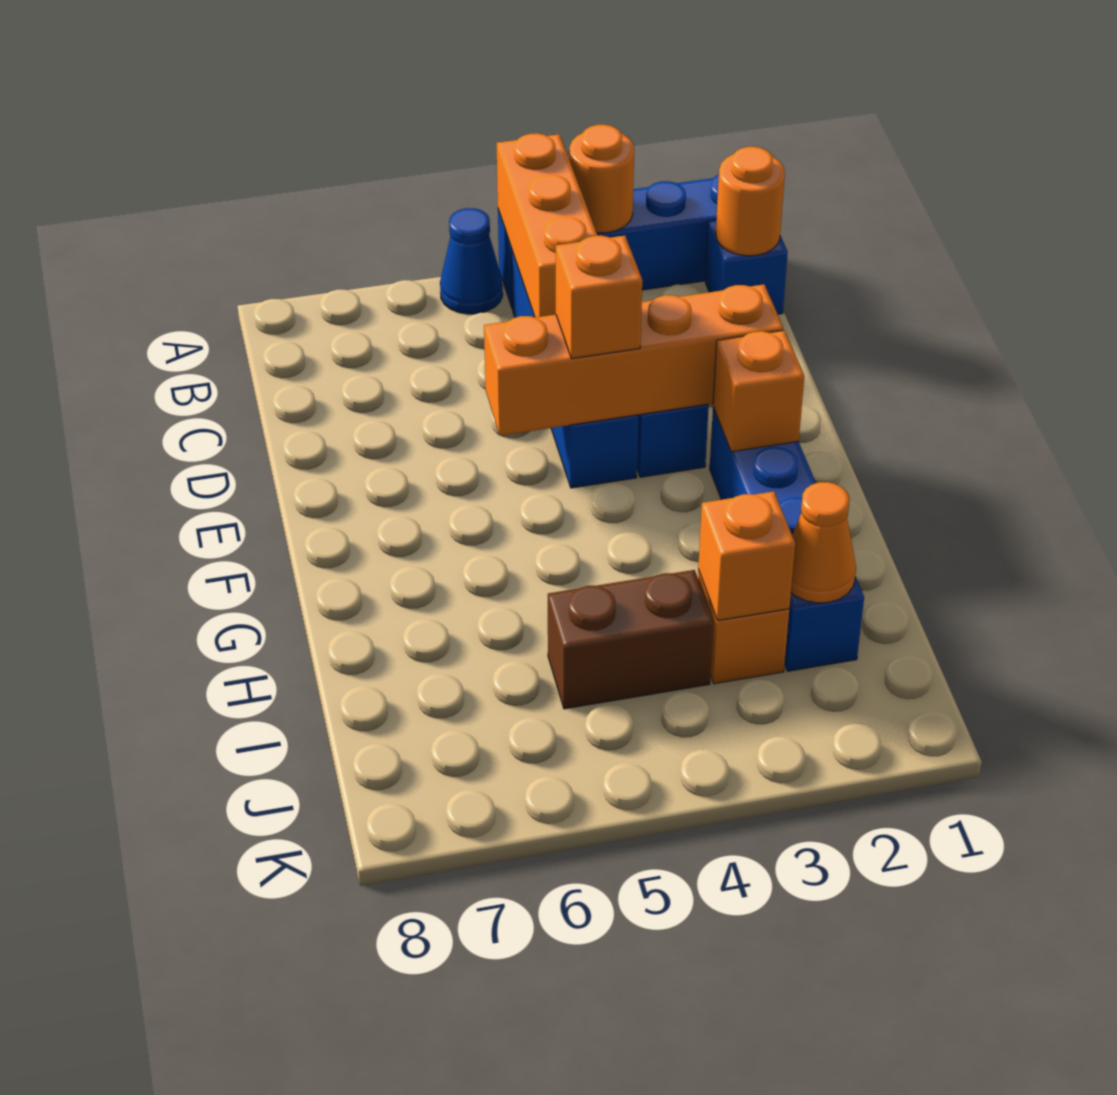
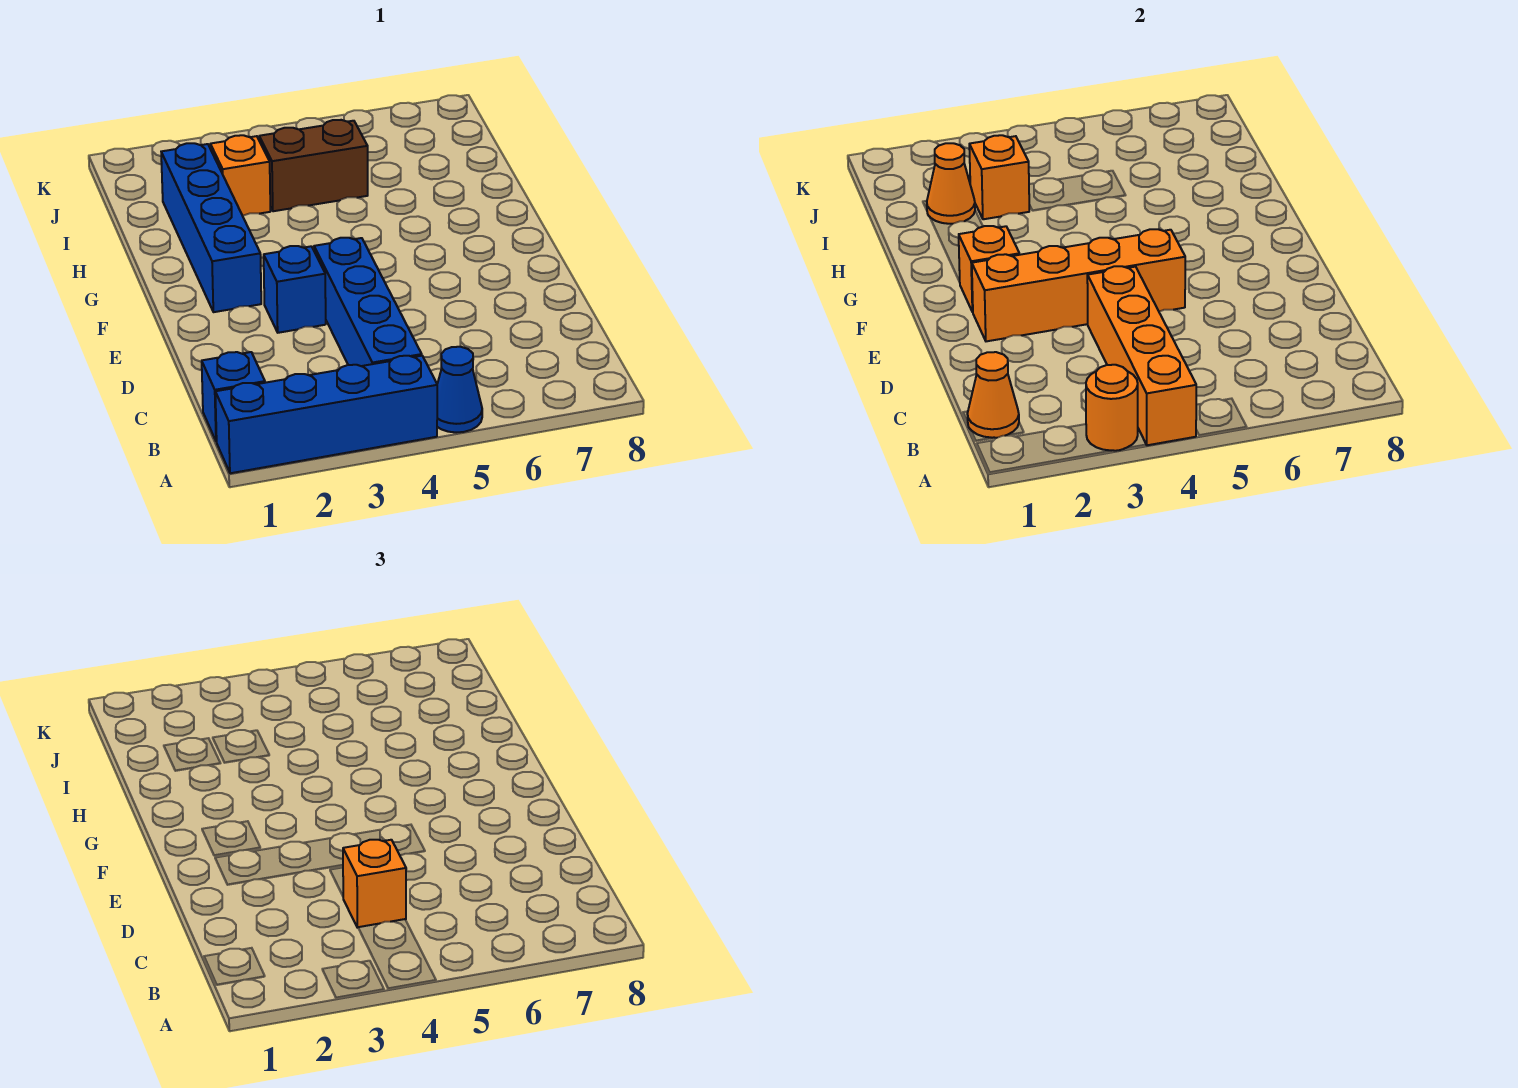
orange brick A4:C4 level 2 -> orange brick A4:D4 level 2
orange round brick B1 level 2 -> orange cone B1 level 2
orange brick E4 level 3 -> orange brick C4 level 3

